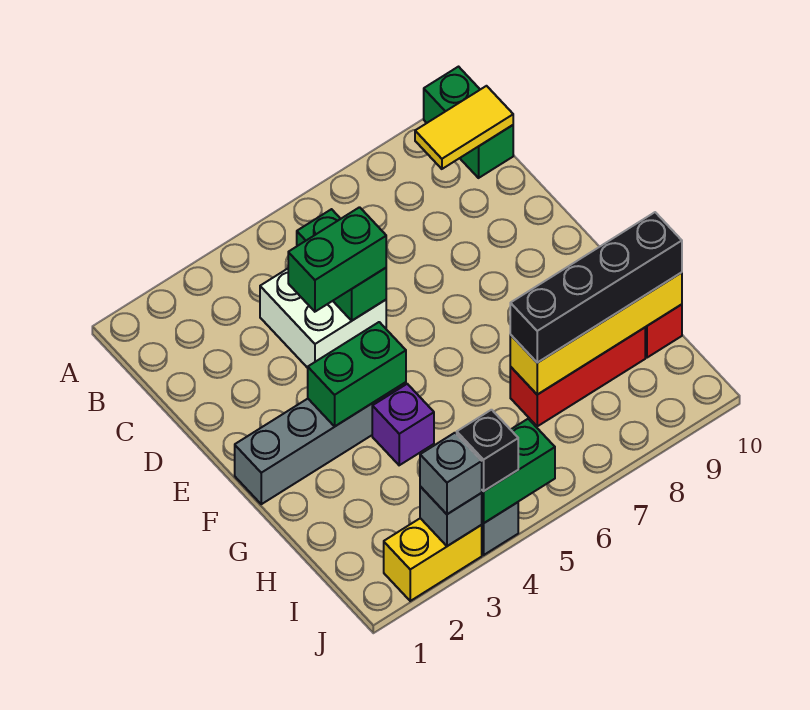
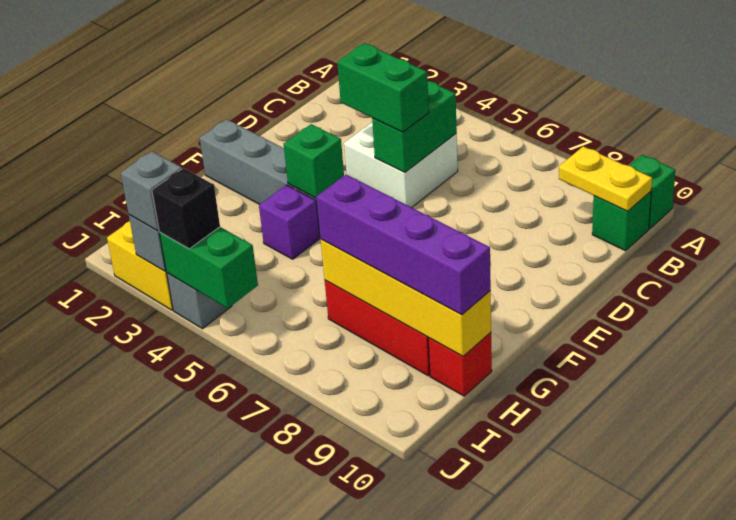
yellow tile B9:B10 level 2 -> yellow plate B9:B10 level 2
green brick F3:F4 level 2 -> green brick F4 level 2
black brick H7:H10 level 3 -> purple brick H7:H10 level 3

